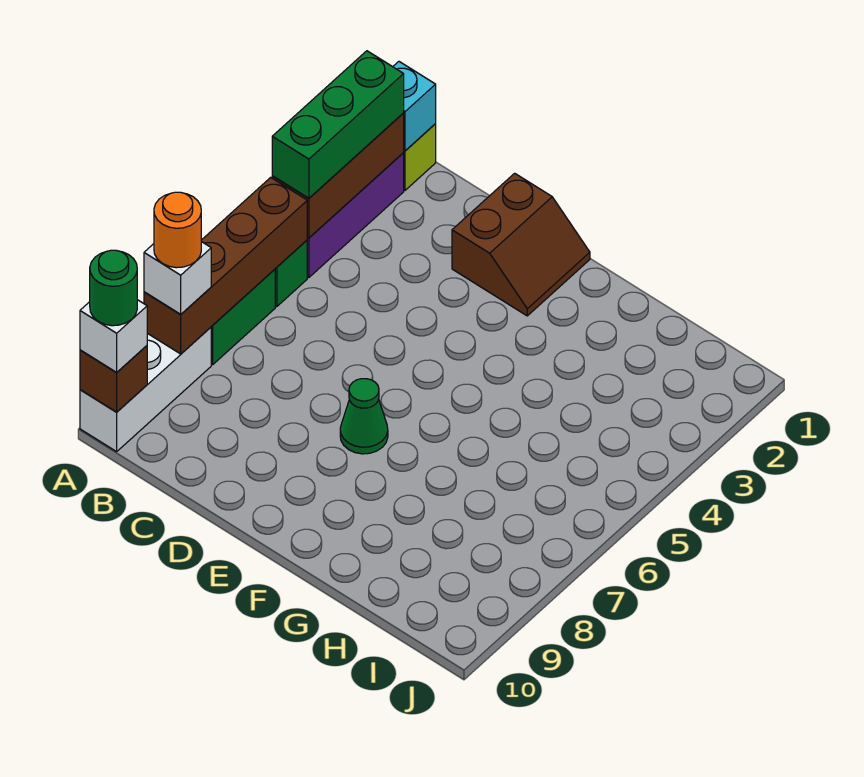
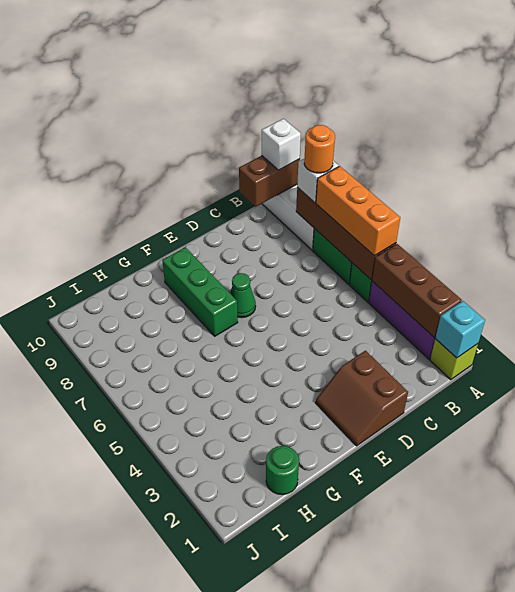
green brick A2:A4 level 3 -> green brick F7:F9 level 1
none -> orange brick A5:A7 level 3
brown brick A10 level 2 -> brown brick A10:B10 level 2
green round brick A10 level 4 -> green round brick H1 level 1

